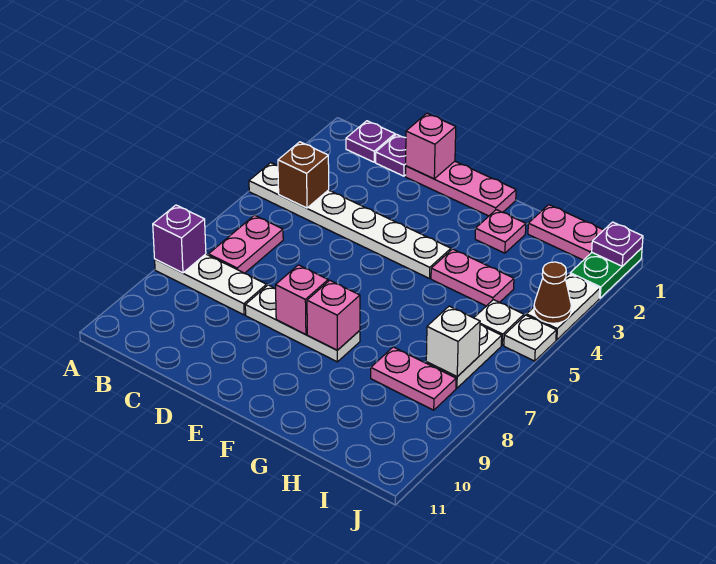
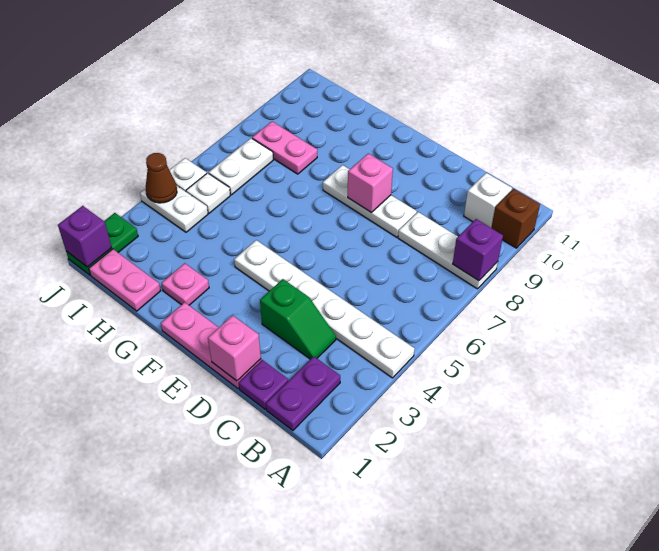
purple plate B1 level 1 -> purple plate B1:B2 level 1
brown brick B4 level 2 -> brown brick A10 level 1
pink plate B6:B7 level 1 -> none
none -> green slope C3:D3 level 1 top D
pink brick F8 level 2 -> none
pink plate G4:H4 level 1 -> none
white brick I7 level 2 -> white brick B10 level 1
purple plate J1 level 2 -> purple brick J1 level 2
white plate J3:J4 level 1 -> white plate I4:J4 level 1

